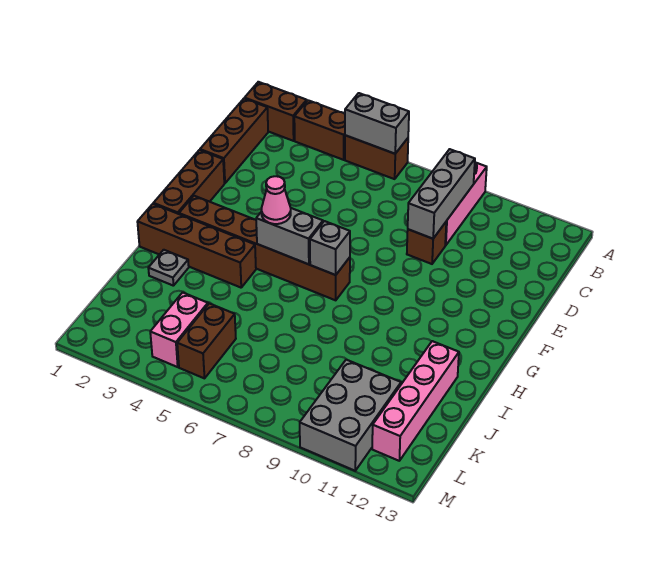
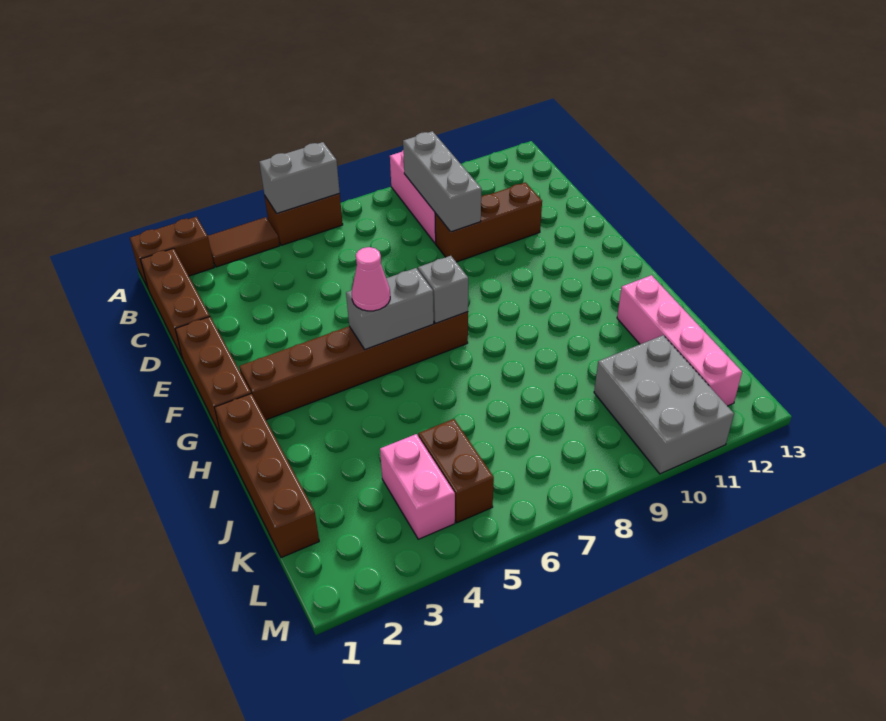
brown brick A3:A4 level 1 -> brown tile A3:A4 level 1
brown brick D9 level 1 -> brown brick D9:D11 level 1
brown brick H1:H4 level 1 -> brown brick H1:K1 level 1
grey plate I2 level 1 -> none

